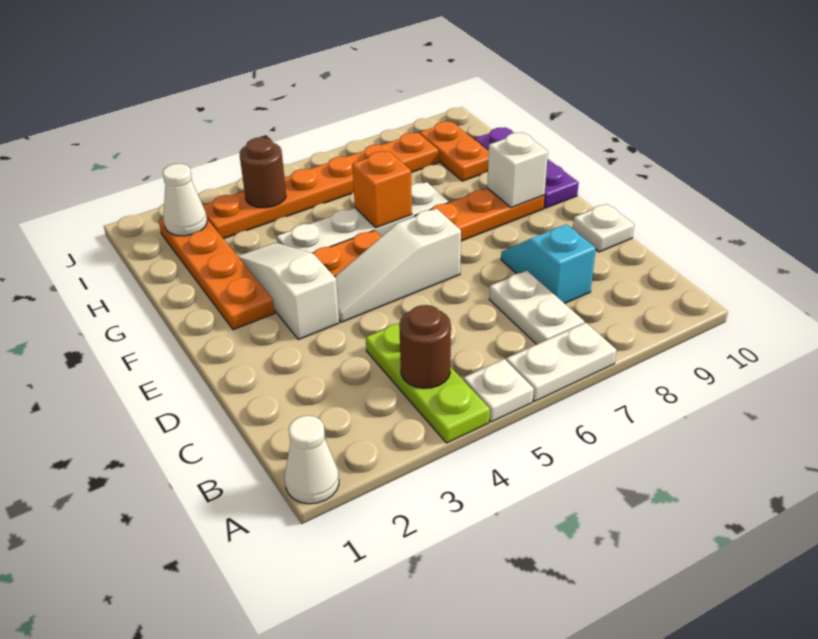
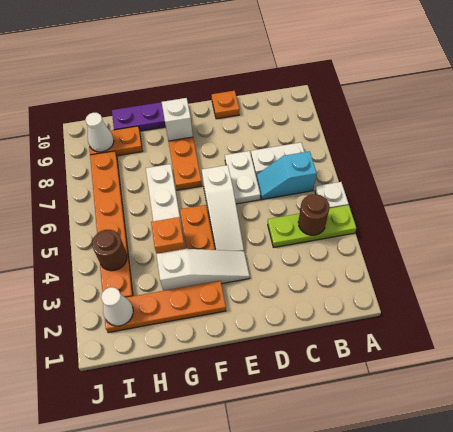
white cone A1 level 1 -> white cone I9 level 2
white plate A6:A7 level 1 -> white plate D6:D7 level 1
cyan slope C8:D8 level 1 top C -> cyan slope B6:C6 level 1 top B
white plate D10 level 1 -> orange plate D10 level 1
white slope E3:G3 level 1 top E -> white slope E3:G3 level 1 top G
orange brick G6 level 2 -> orange brick G4 level 2

